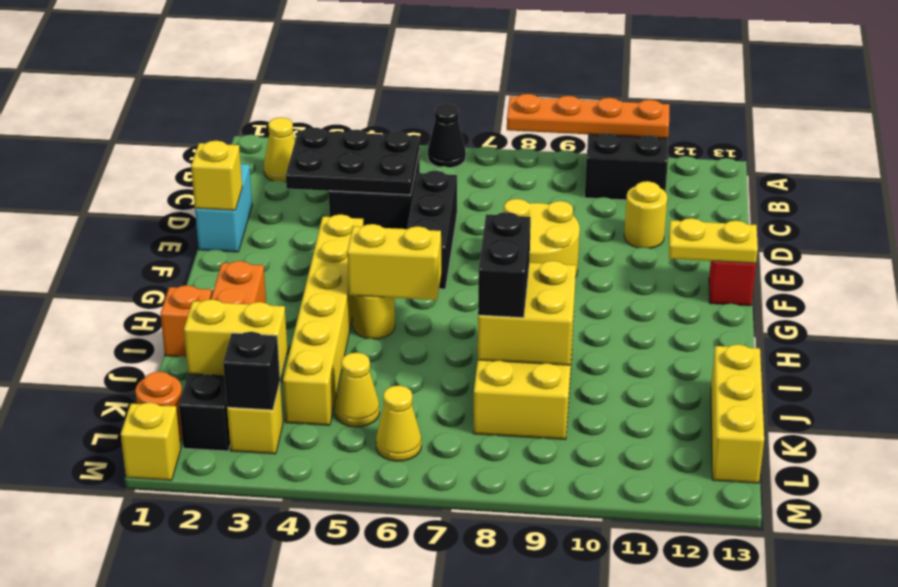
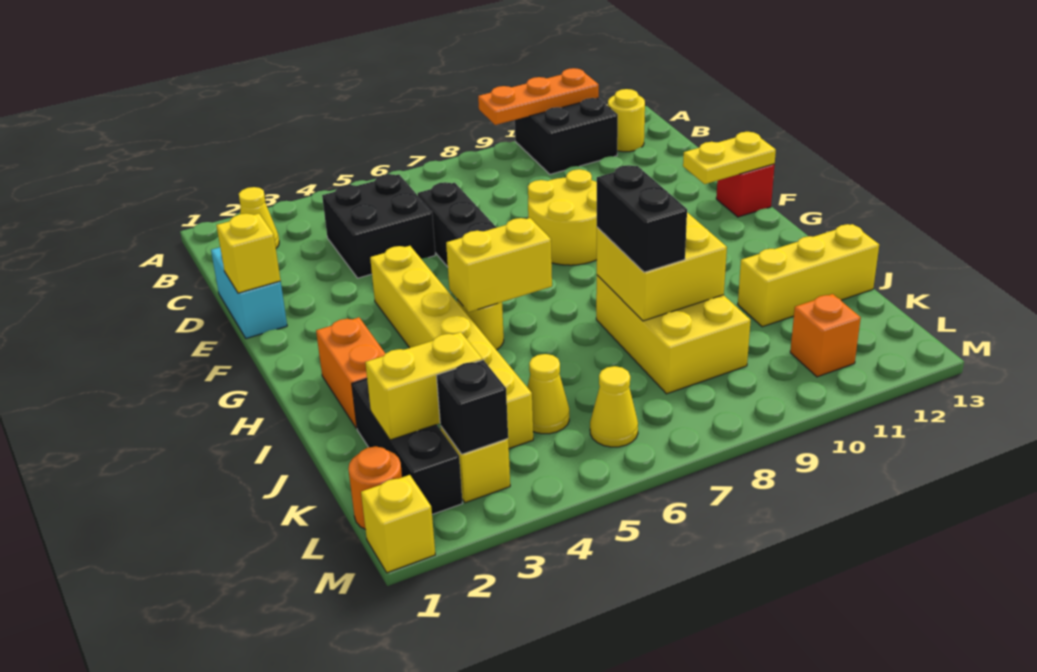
black cone A6 level 1 -> none
orange plate A8:A11 level 2 -> orange plate A9:A11 level 2
black plate C3:D5 level 2 -> none
yellow round brick D11 level 1 -> yellow round brick B12 level 1
orange brick I1 level 1 -> orange brick L11 level 1
yellow brick J13:L13 level 1 -> yellow brick J11:J13 level 1

